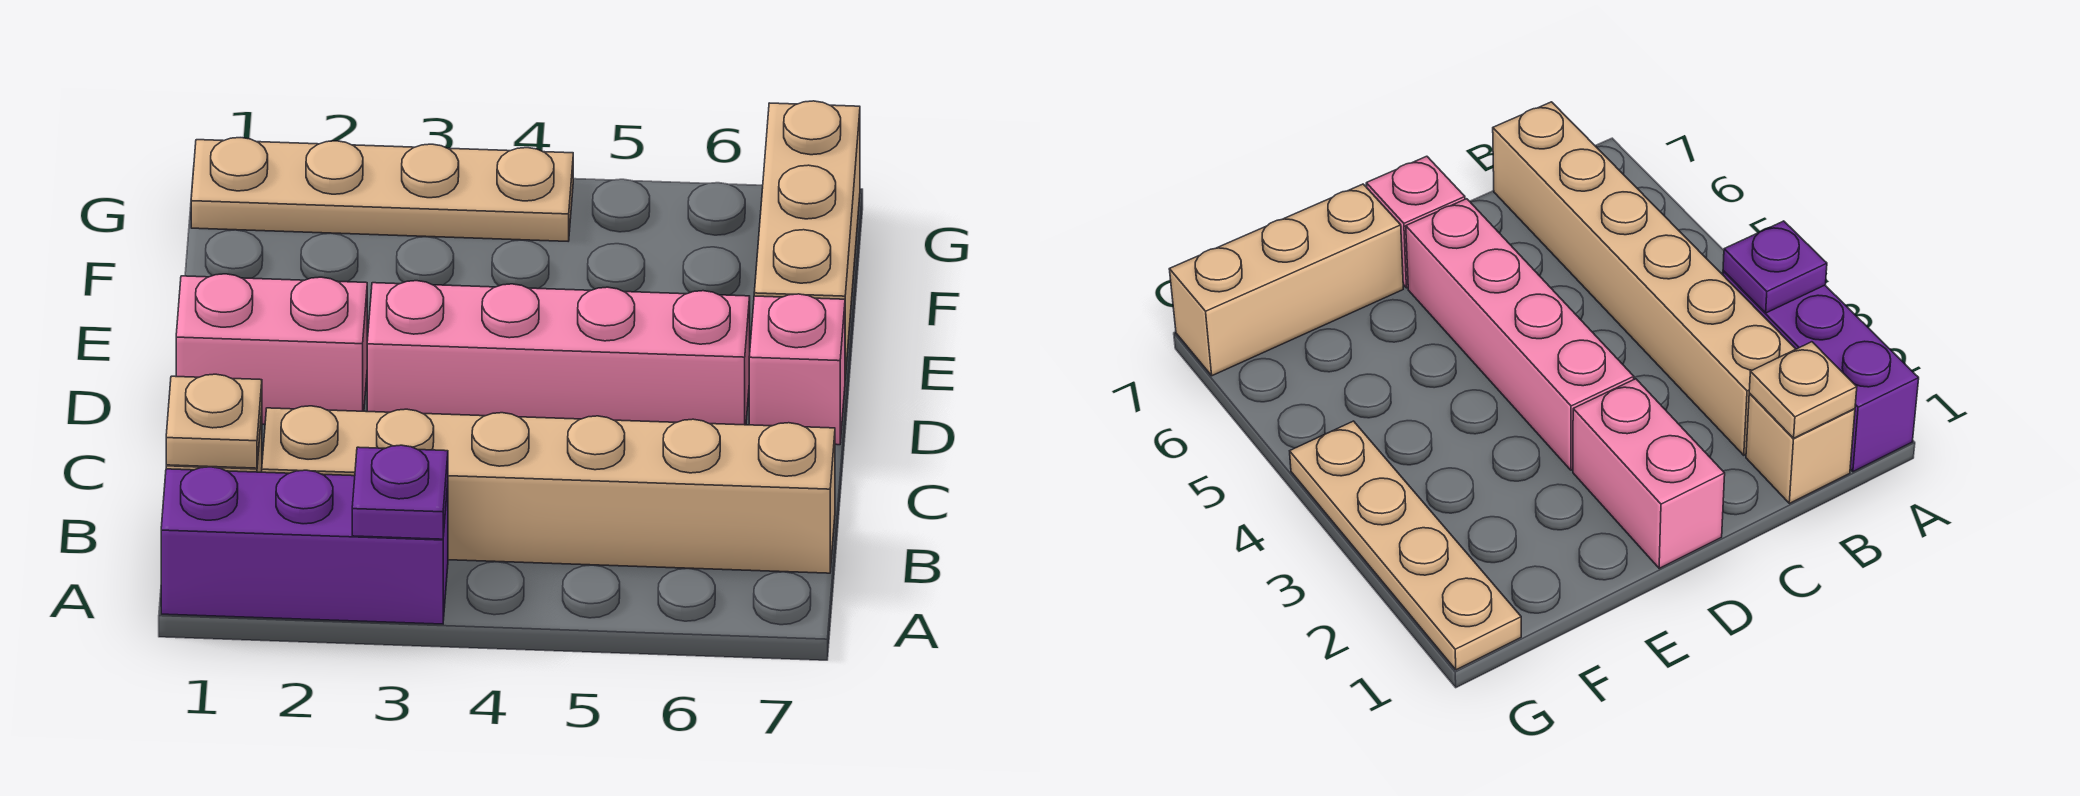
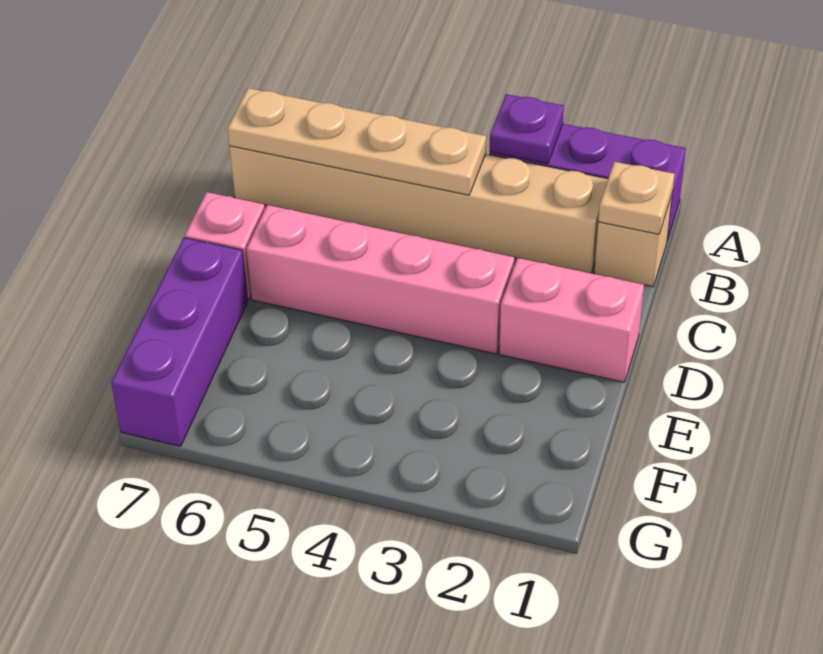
tan brick E7:G7 level 1 -> purple brick E7:G7 level 1
tan plate G1:G4 level 1 -> tan plate B4:B7 level 2

